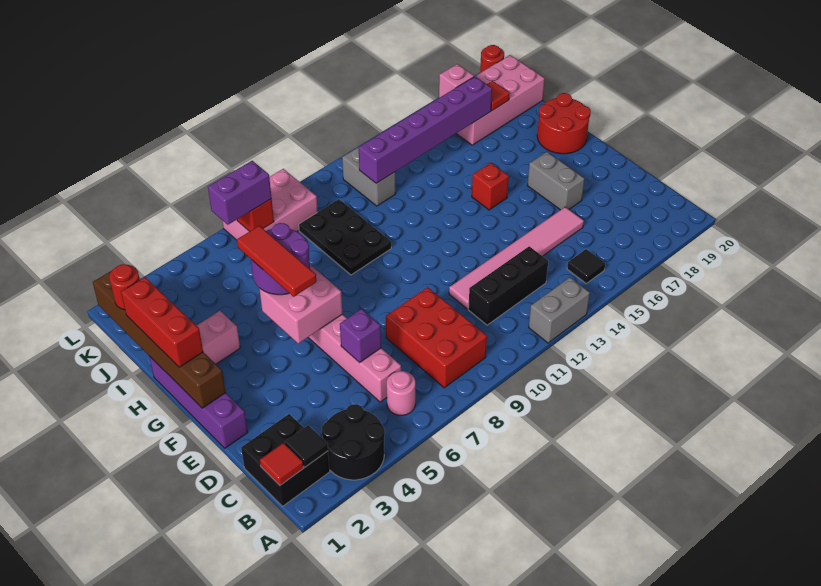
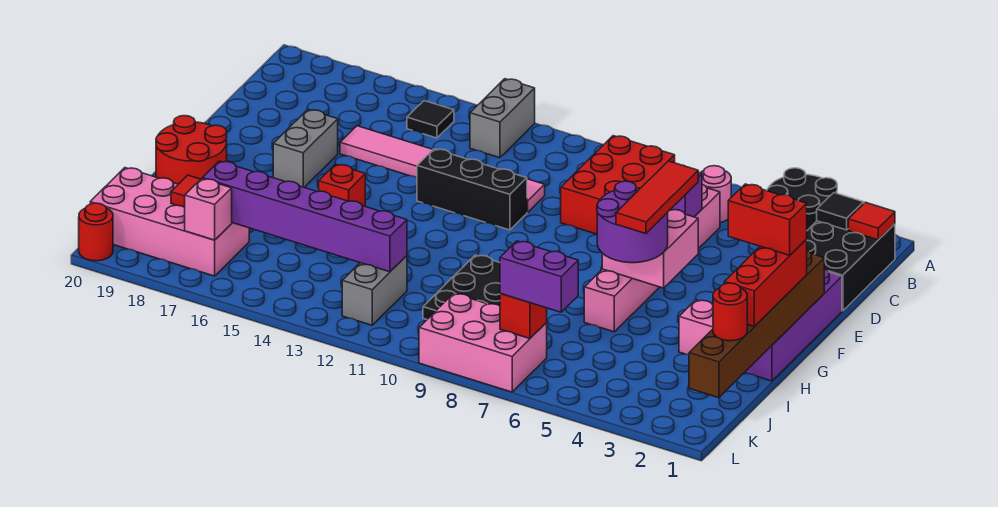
grey brick A12:A13 level 1 -> grey brick A13:B13 level 1
black brick B1:C2 level 1 -> black brick B1:D2 level 1
black brick C11:C13 level 1 -> black brick E11:E13 level 1
none -> red brick G1:G2 level 4

